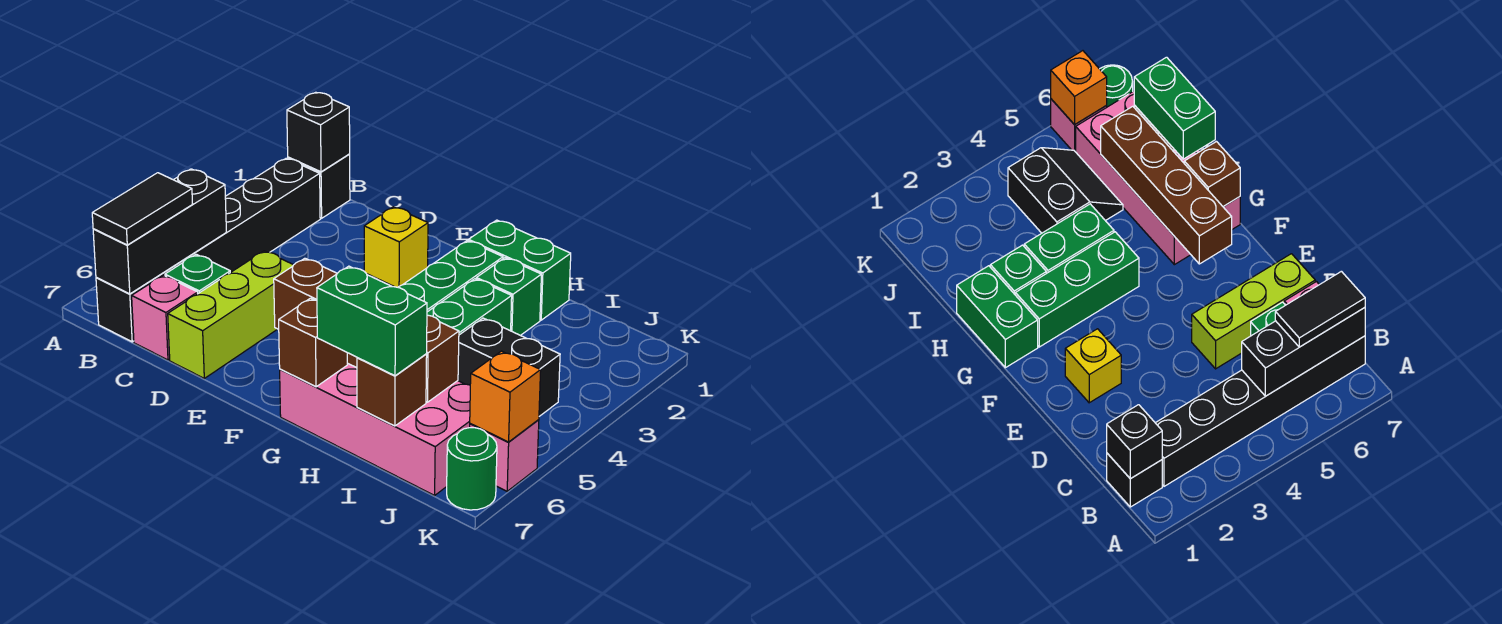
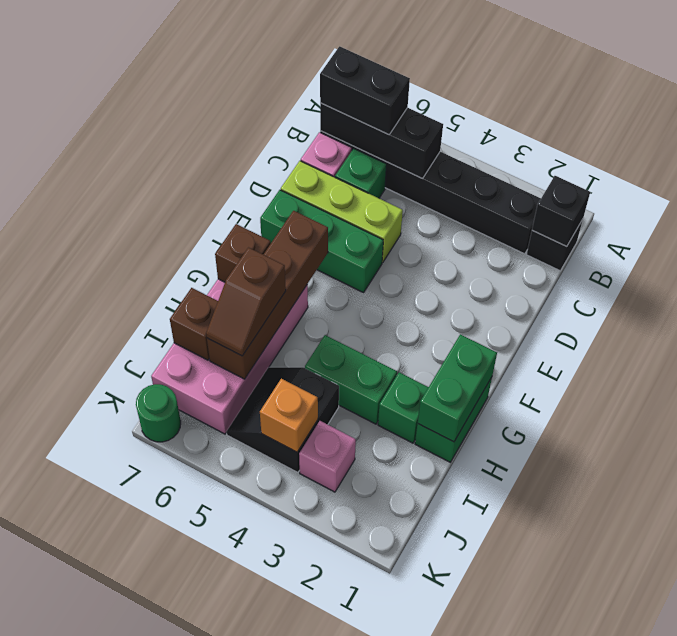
black tile B6:B7 level 3 -> black brick B6:B7 level 3
yellow brick E2 level 1 -> none
green brick G2:G4 level 1 -> green brick E5:E7 level 1
none -> brown slope H6:I6 level 3 top H
green brick H7:I7 level 3 -> green brick G1:H1 level 2
pink brick K6 level 1 -> pink brick J3 level 1
orange brick K6 level 2 -> orange brick J4 level 2

